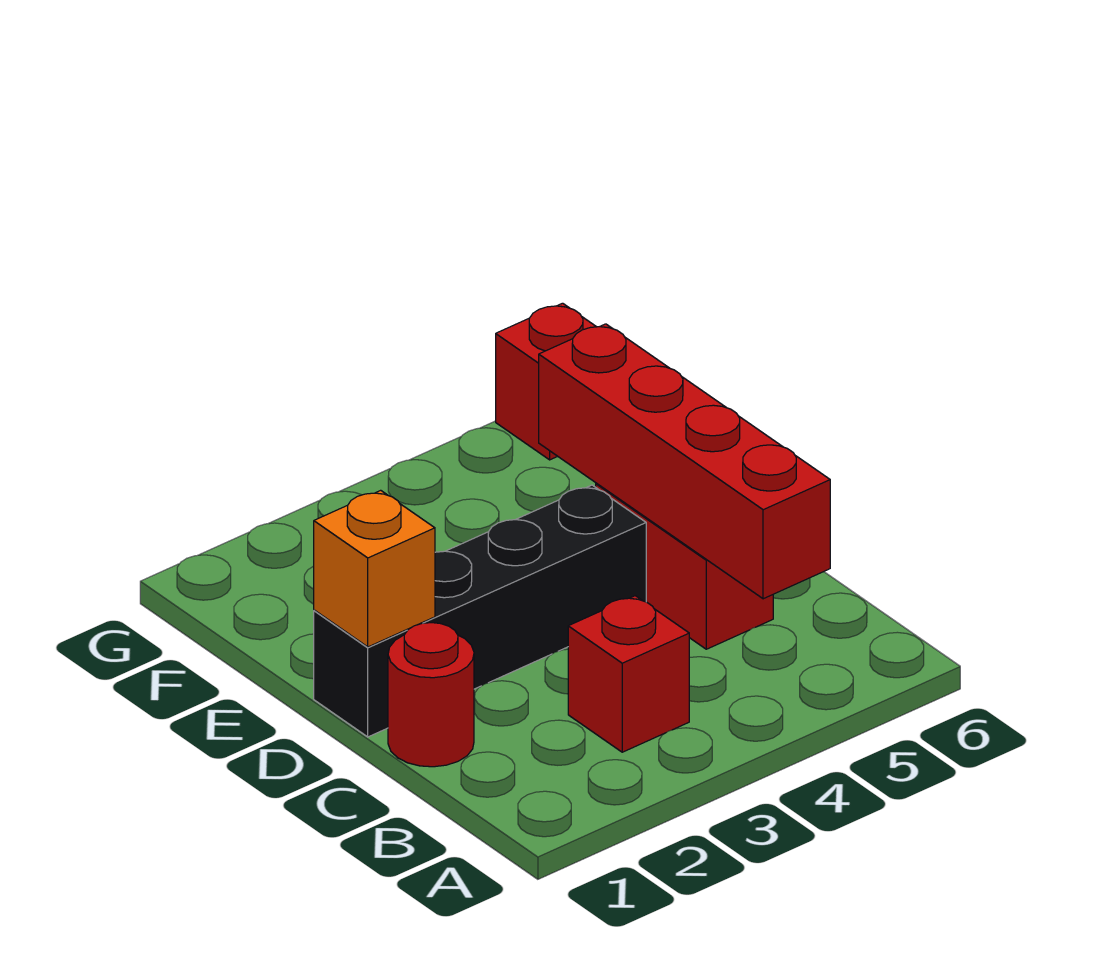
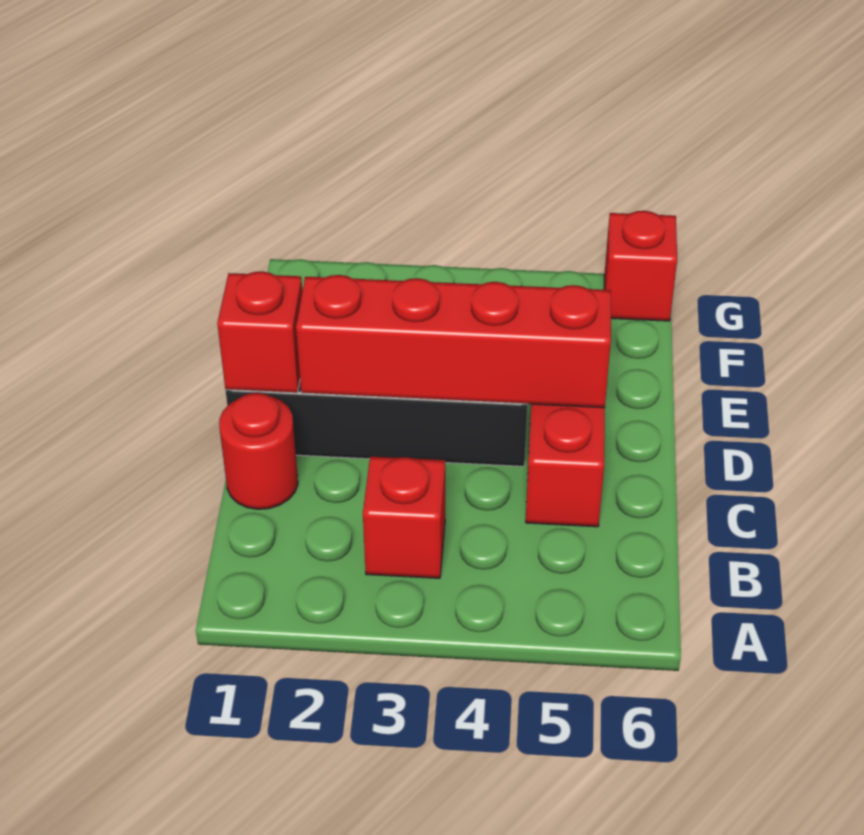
red brick B5:E5 level 2 -> red brick D2:D5 level 2
orange brick D1 level 2 -> red brick D1 level 2

